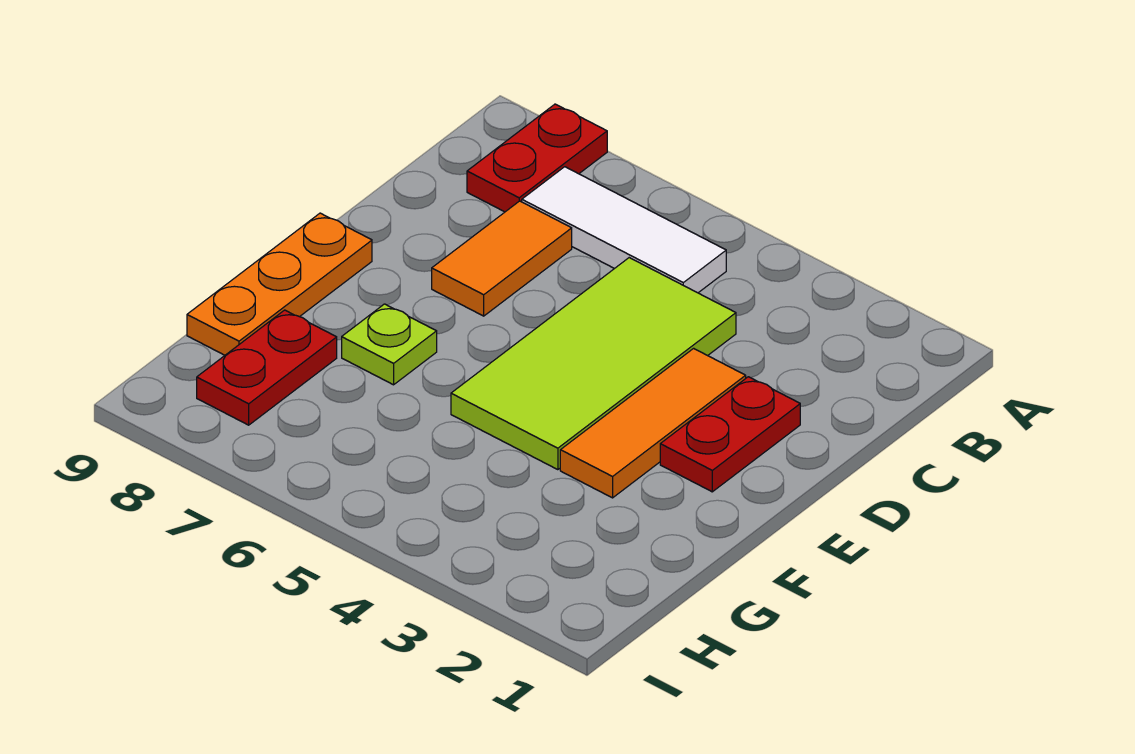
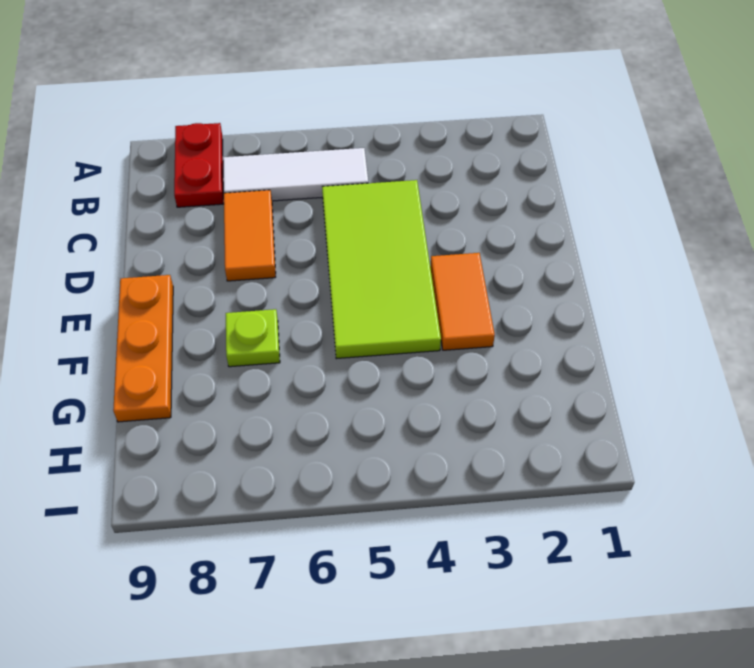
red plate D2:E2 level 1 -> none
orange tile D3:F3 level 1 -> orange tile E3:F3 level 1
red plate G8:H8 level 1 -> none

